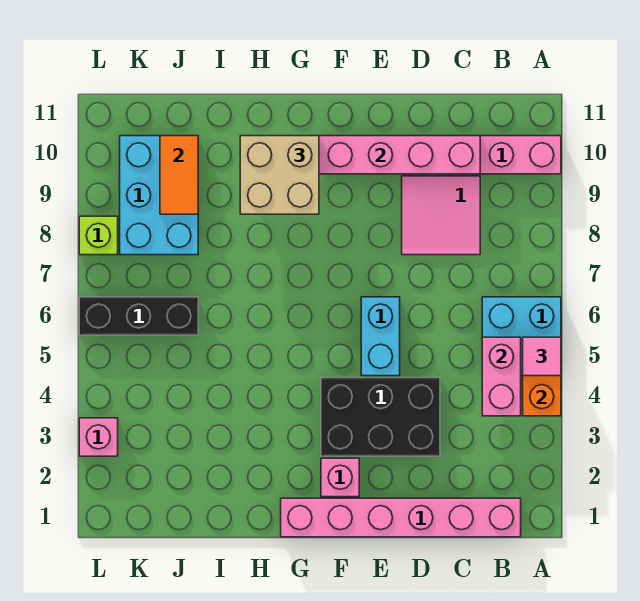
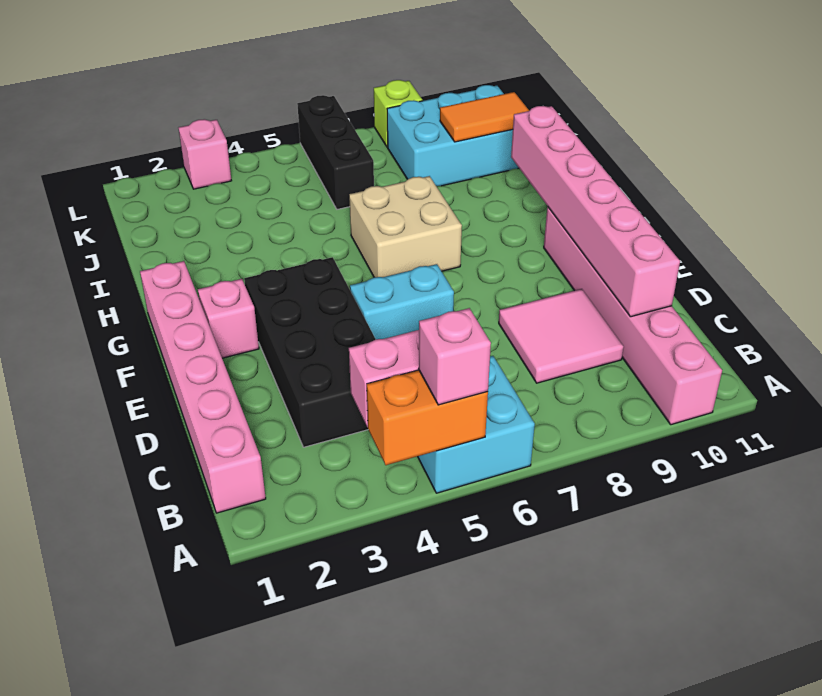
pink tile A5 level 3 -> pink brick A5 level 3
black brick D3:F4 level 1 -> black brick C3:F4 level 1
tan brick G9:H10 level 3 -> tan brick G6:H7 level 1

